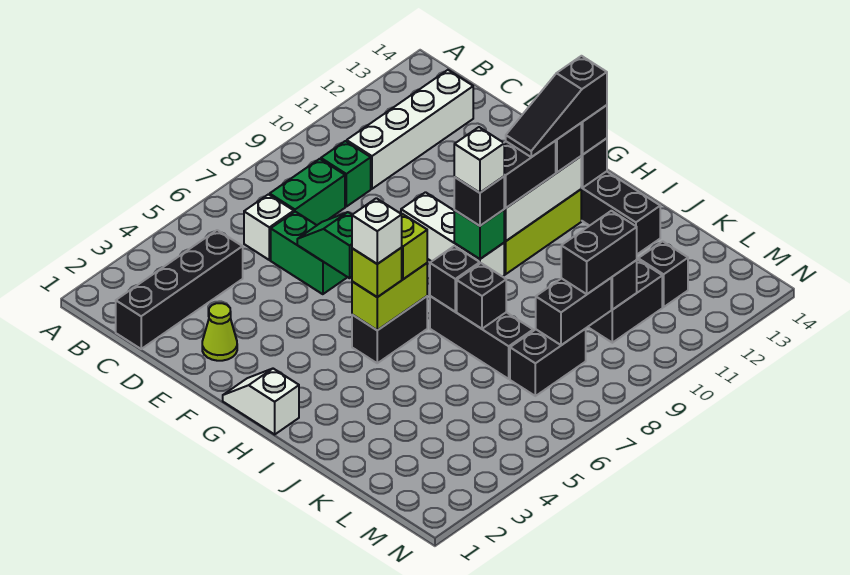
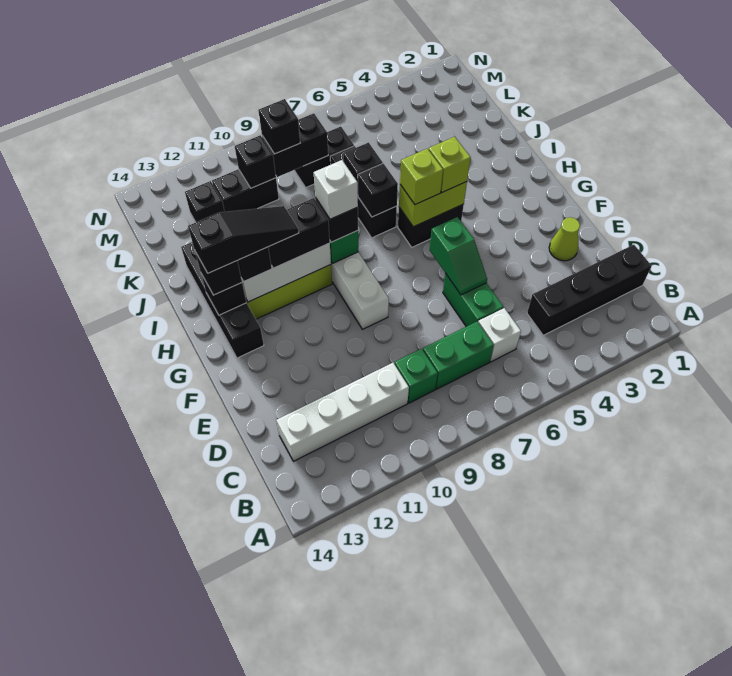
white slope G1:H1 level 1 top H -> none
white brick H5 level 4 -> none
black brick L9:L10 level 3 -> black brick L9 level 3

